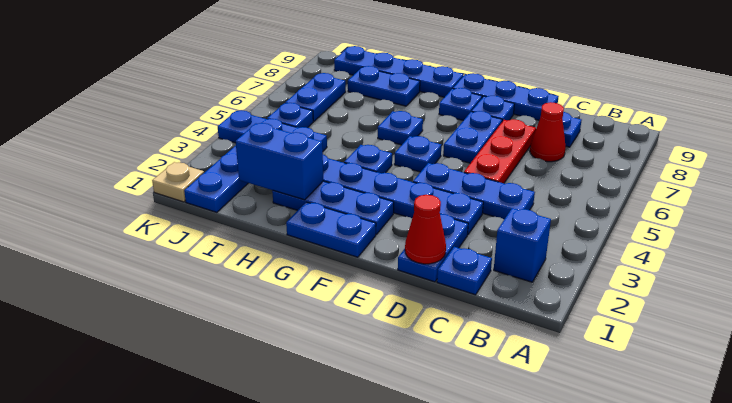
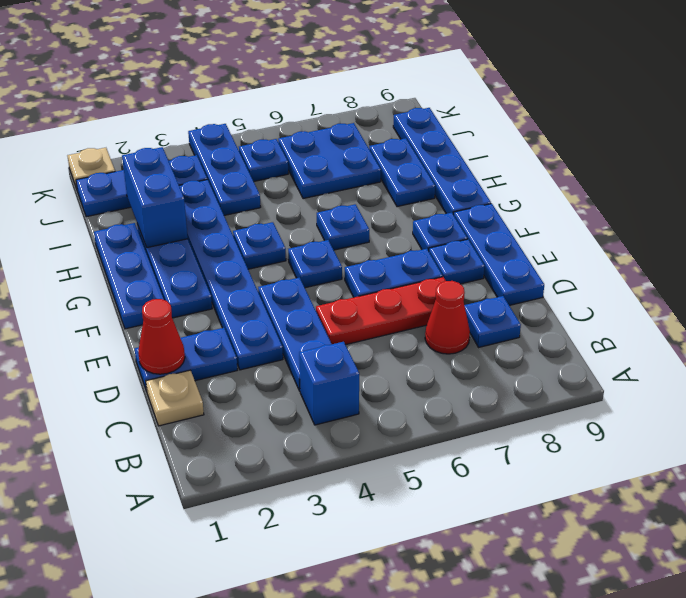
blue brick B2 level 1 -> blue brick B4 level 1
blue plate C1 level 1 -> tan plate C1 level 1
blue plate F1:G1 level 1 -> blue plate F1:H1 level 1
blue plate J6:J7 level 1 -> blue plate I6:J7 level 1

